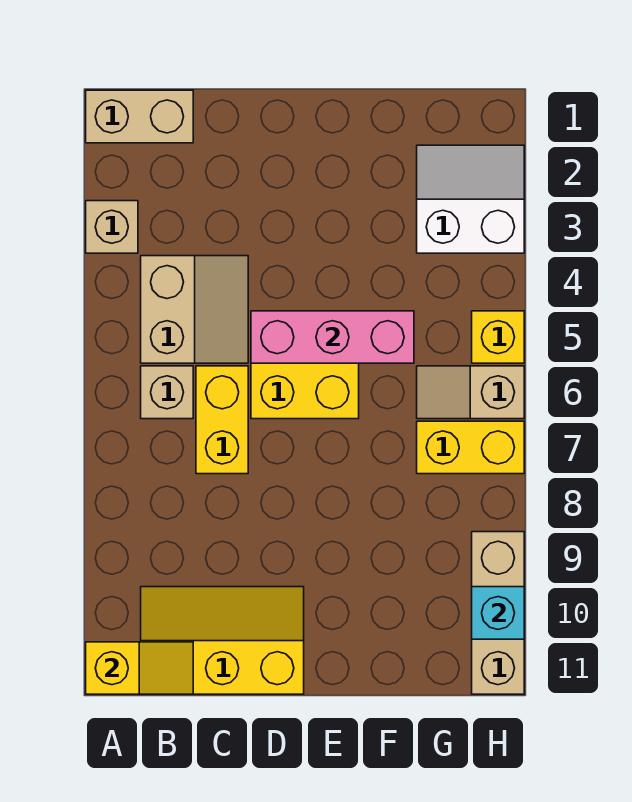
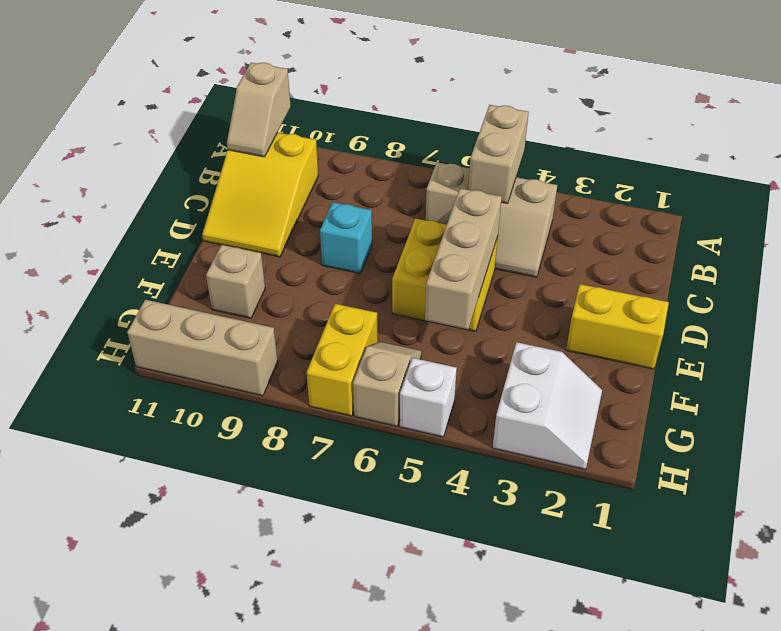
tan brick A1:B1 level 1 -> tan brick A5:B5 level 2
tan brick A3 level 1 -> tan brick F10 level 1
yellow slope A11:B11 level 2 top A -> tan slope A11:B11 level 2 top A
yellow slope B10:D11 level 1 top 11 -> yellow slope B10:D11 level 1 top B
yellow brick C6:C7 level 1 -> yellow brick E1:E2 level 1
pink brick D5:F5 level 2 -> tan brick D5:F5 level 2
yellow brick H5 level 1 -> white brick H5 level 1
cyan brick H10 level 2 -> cyan brick D8 level 1

